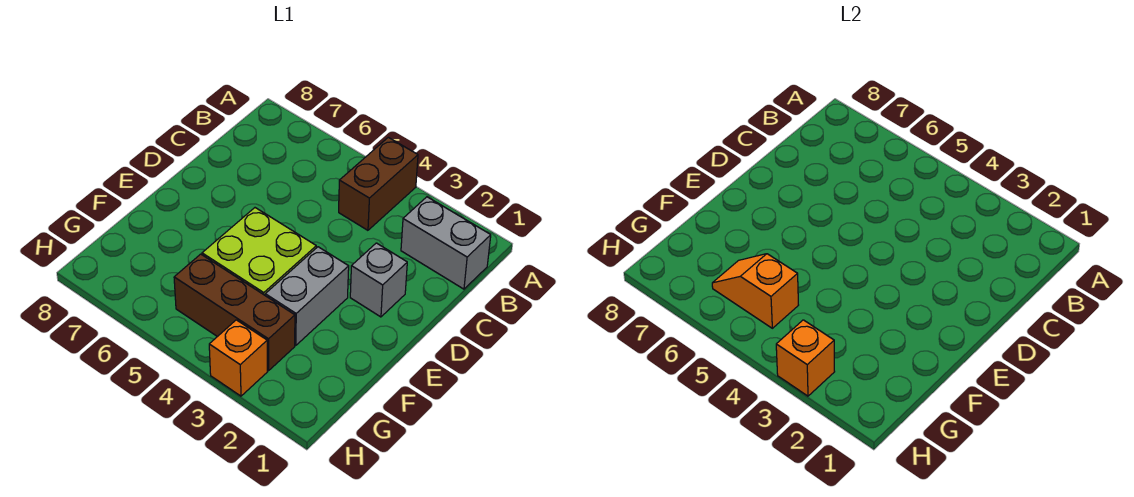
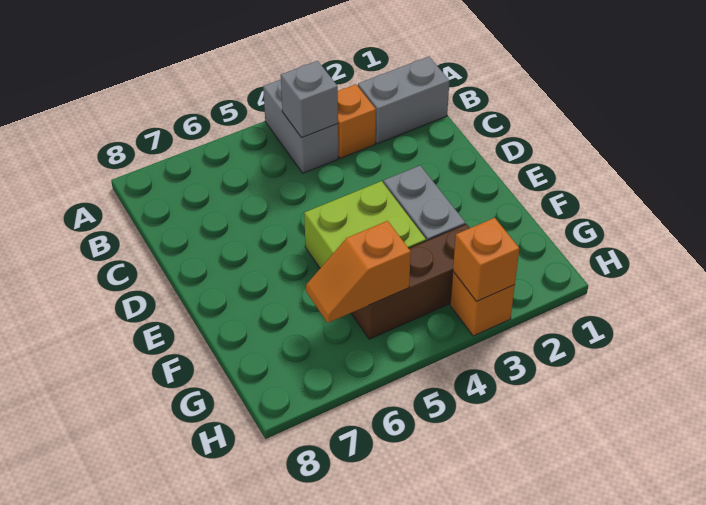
brown brick A4:B4 level 1 -> grey brick A4:B4 level 1
none -> orange brick B3 level 1
grey brick D2 level 1 -> grey brick B4 level 2

